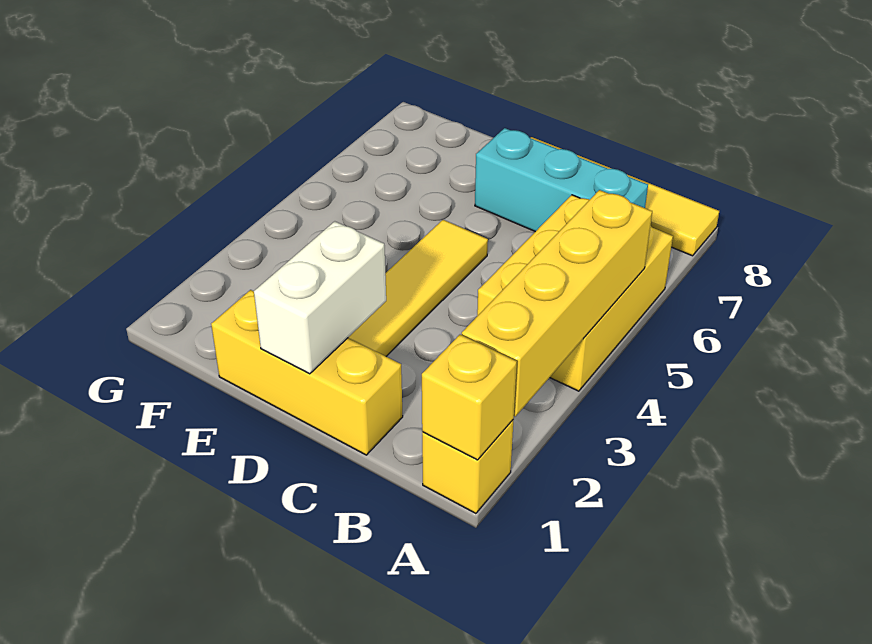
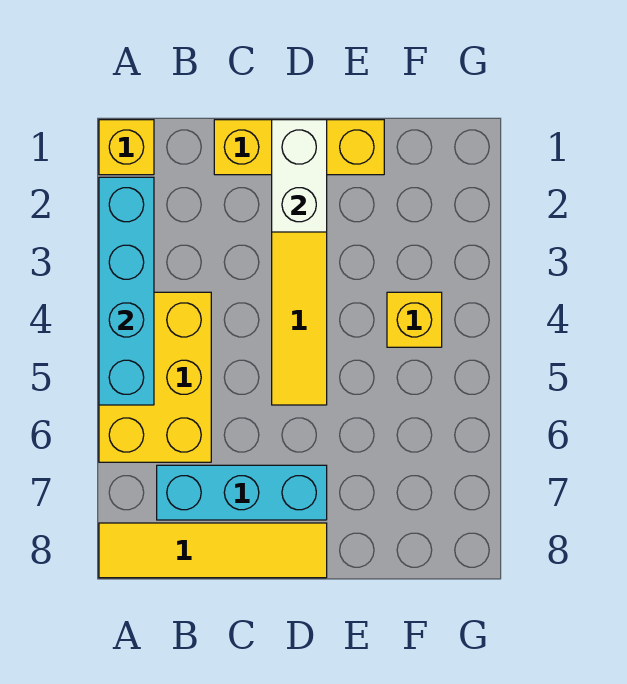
yellow brick A1 level 2 -> yellow brick F4 level 1
yellow brick A2:A5 level 2 -> cyan brick A2:A5 level 2

